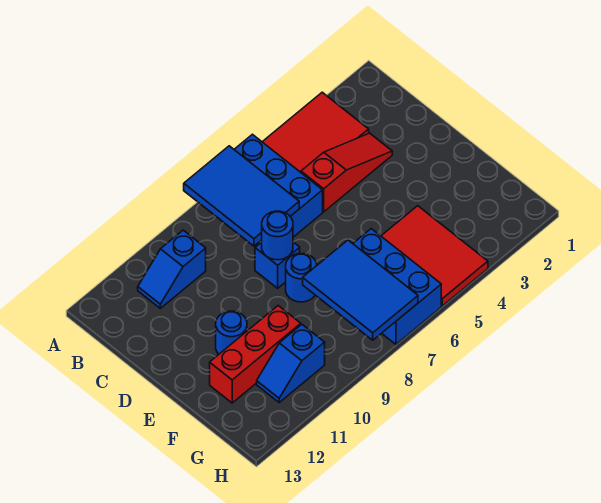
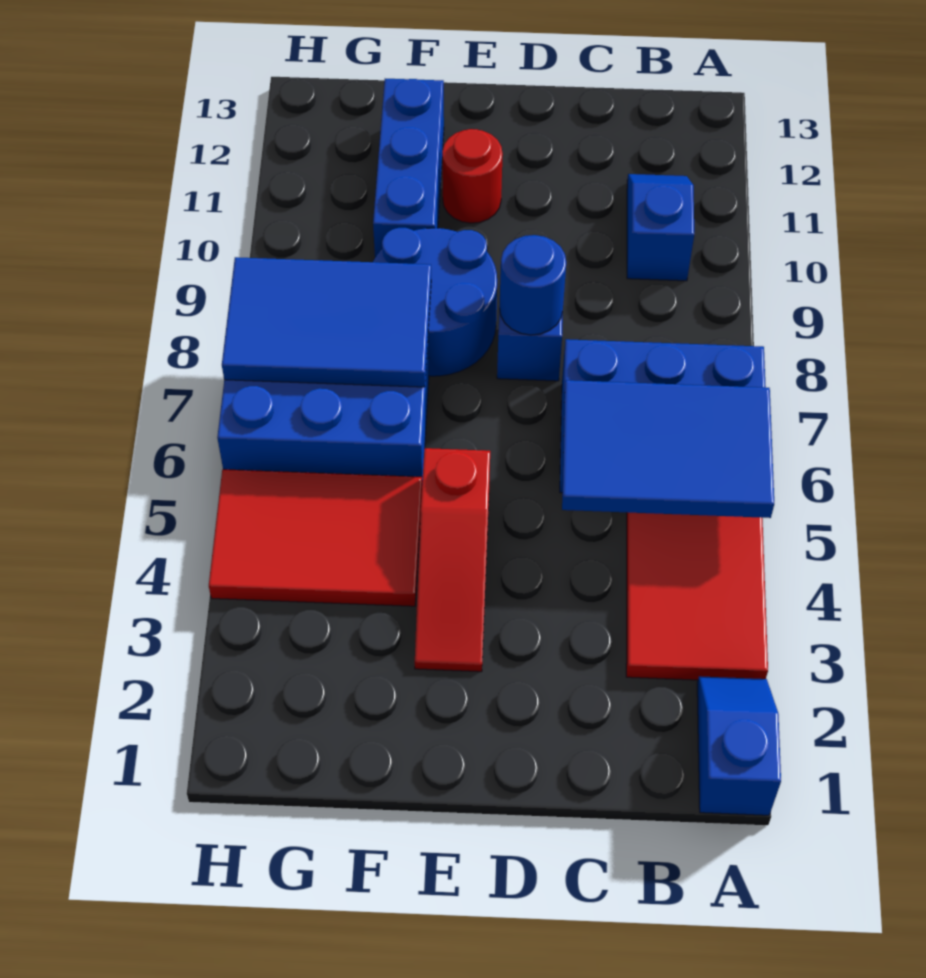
blue tile A7:C8 level 2 -> blue tile A5:C6 level 2
red slope C3:C5 level 1 top 5 -> red slope E3:E5 level 1 top 5
blue round brick E8 level 1 -> blue round brick E8:F9 level 1
blue round brick E11 level 1 -> red round brick E11 level 1
red brick F10:F12 level 1 -> blue brick F10:F12 level 1
blue slope G10:G11 level 1 top 10 -> blue slope A1:A2 level 1 top 1

